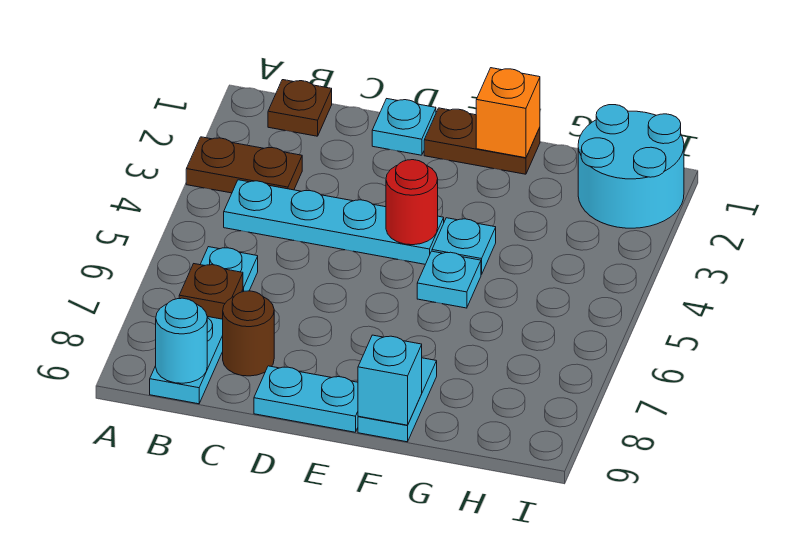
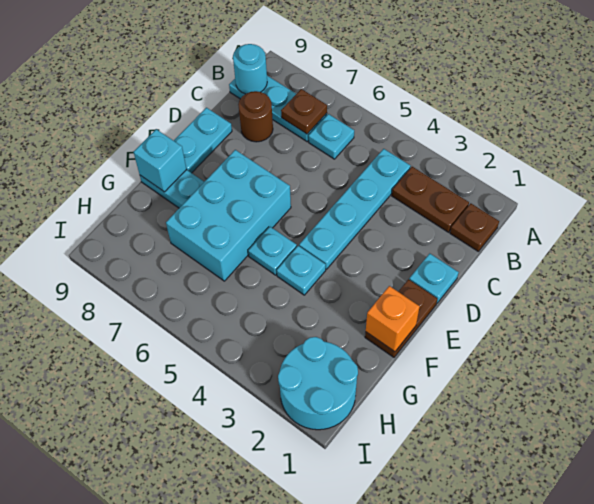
brown plate A3:B3 level 1 -> brown plate B2:B3 level 1
red round brick E4 level 2 -> none
none -> cyan brick E6:G7 level 1

